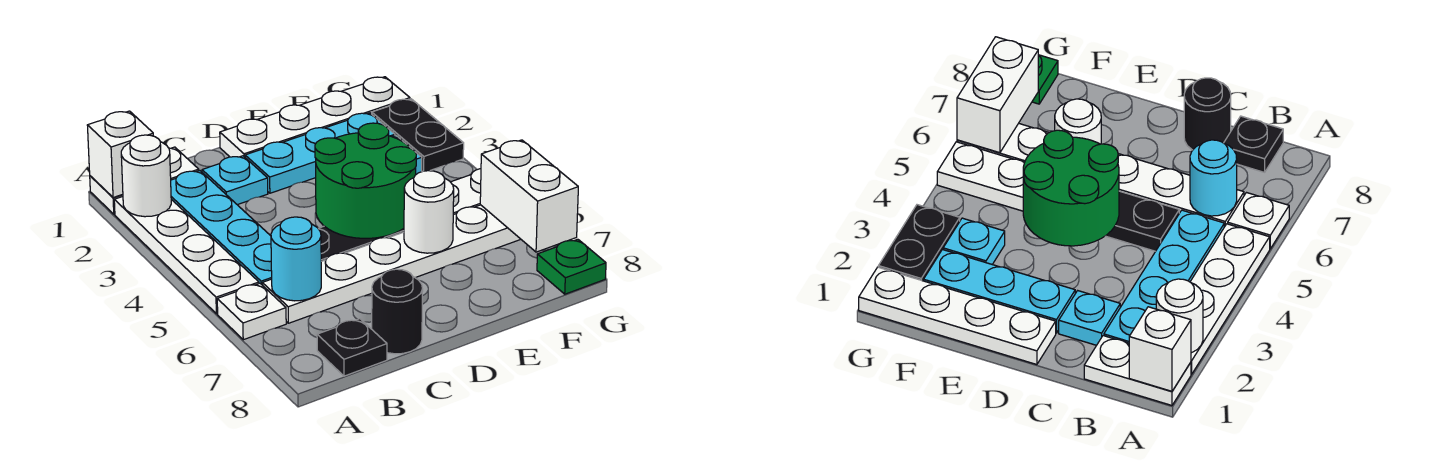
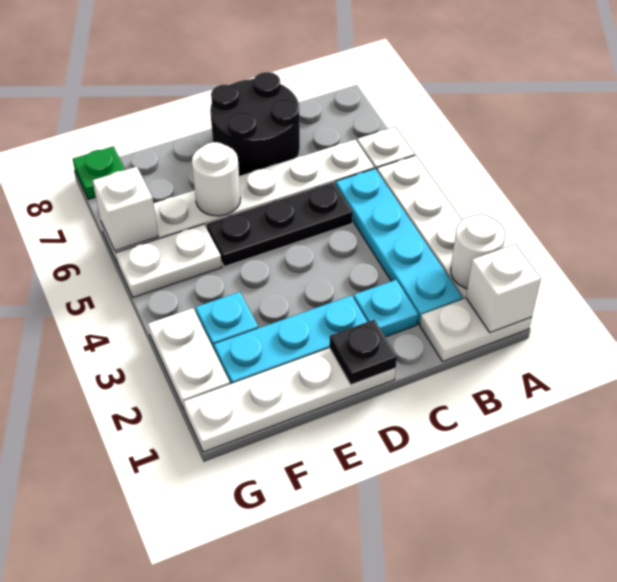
cyan round brick B6 level 2 -> none
black plate B8 level 1 -> black plate D1 level 2
black round brick C8 level 1 -> black round brick C7:D8 level 1
green round brick D4:E5 level 2 -> none
black plate G2:G3 level 1 -> white plate G2:G3 level 1
white brick G6:G7 level 2 -> white brick G6 level 2

